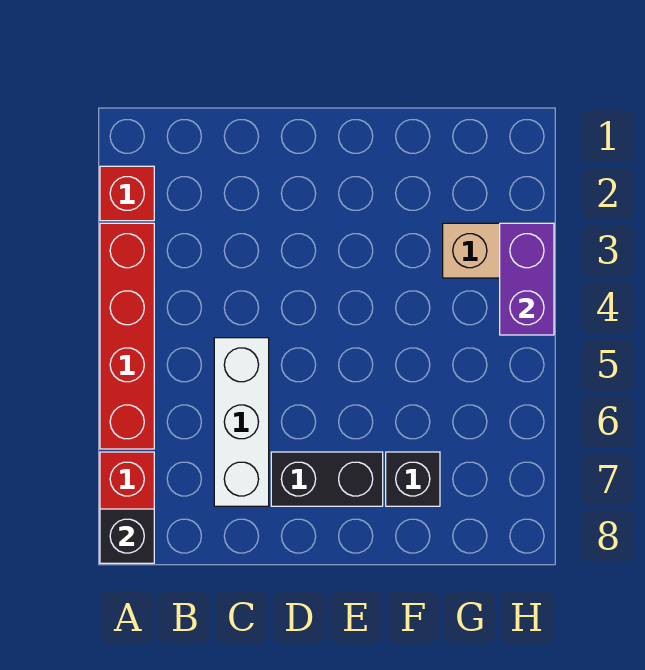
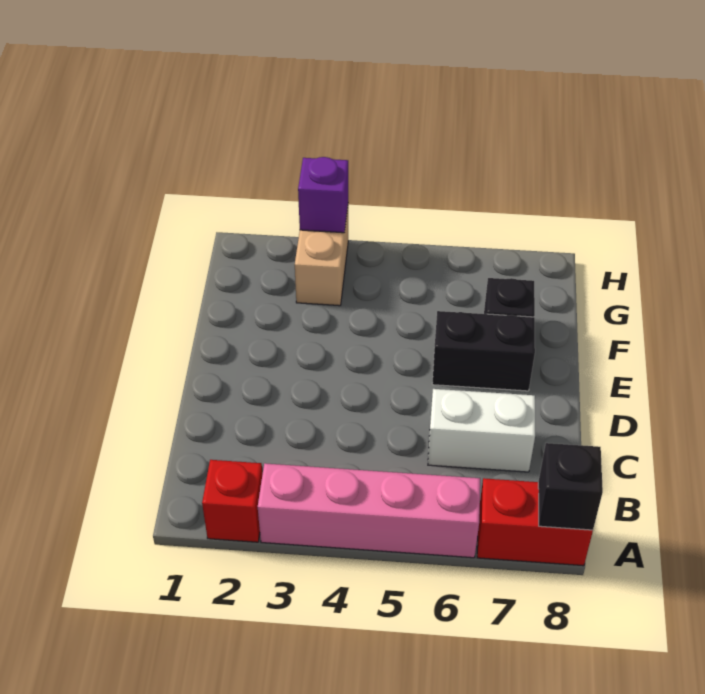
red brick A3:A6 level 1 -> pink brick A3:A6 level 1
white brick C5:C7 level 1 -> white brick C6:C7 level 1
black brick D7:E7 level 1 -> black brick E6:E7 level 1
purple brick H3:H4 level 2 -> purple brick H3 level 2

